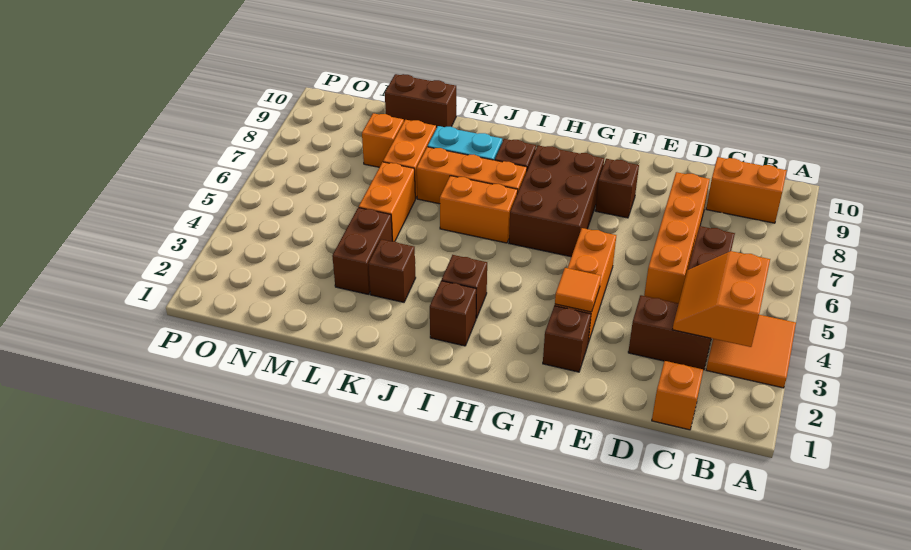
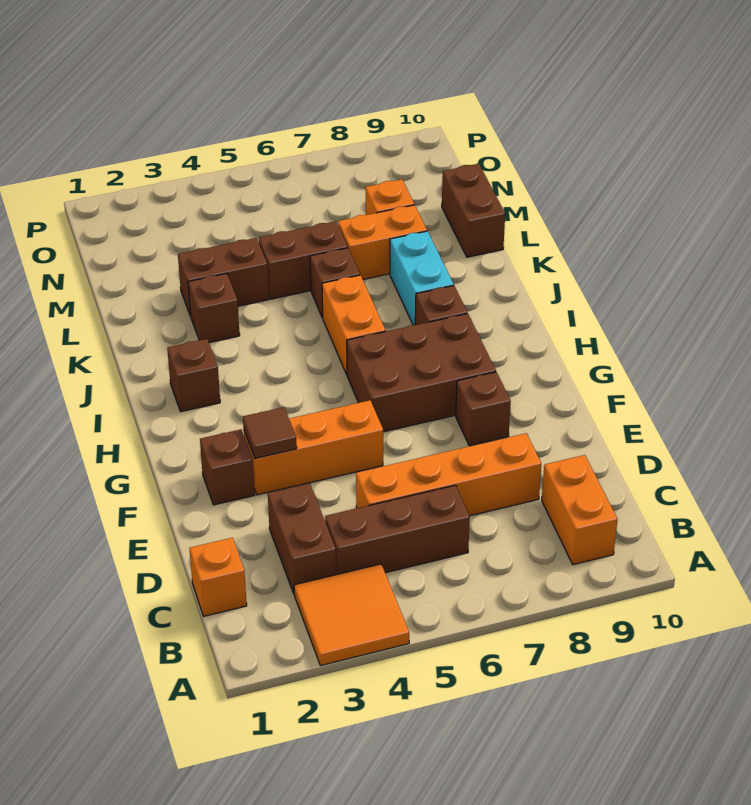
orange slope B3:C4 level 2 top B -> none
orange tile F3 level 2 -> brown tile F3 level 2
brown brick I3 level 1 -> brown brick K6 level 1
orange brick I7:K7 level 1 -> none
orange brick L5:L6 level 1 -> brown brick L5:L6 level 1

